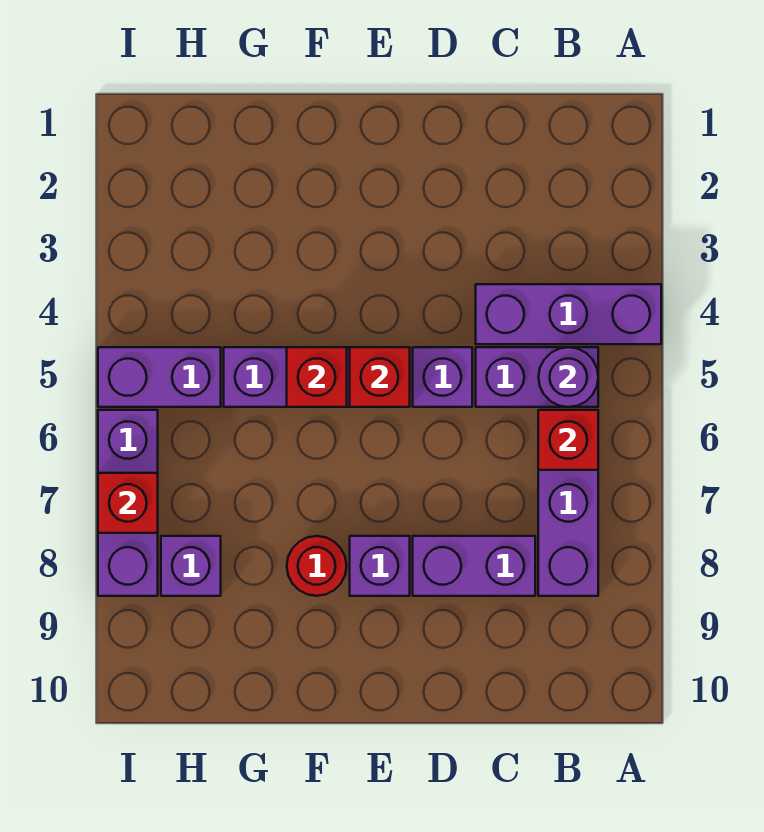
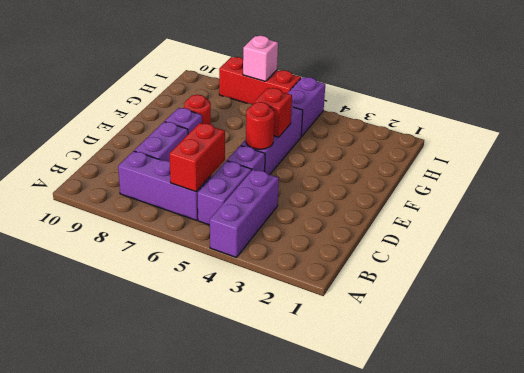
purple round brick B5 level 2 -> none
red brick B6 level 2 -> red brick B6:C6 level 2
red brick E5 level 2 -> red round brick E5 level 2
purple brick H8 level 1 -> none
purple brick I6:I8 level 1 -> red brick I6:I8 level 1
red brick I7 level 2 -> pink brick I7 level 2

